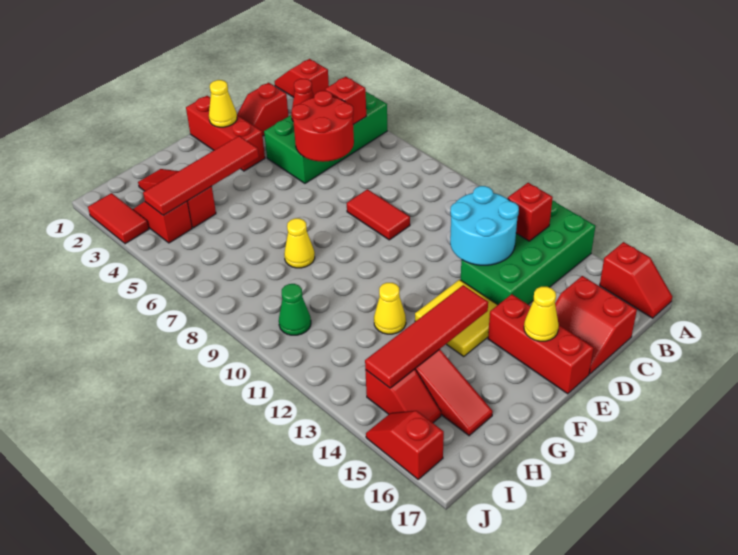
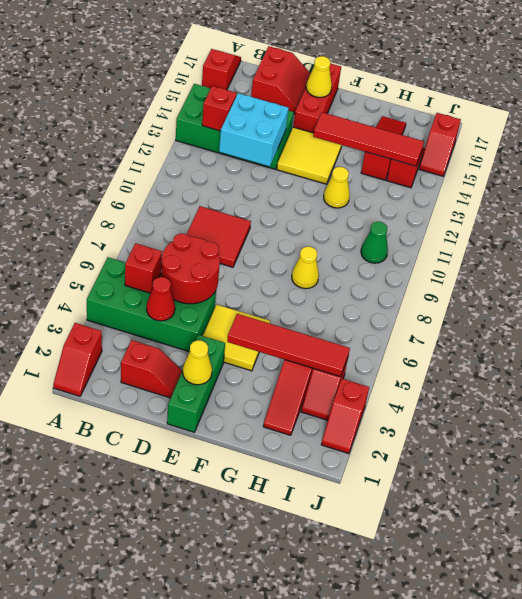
cyan round brick C12:D13 level 2 -> cyan brick C12:D13 level 2
red tile D8:D9 level 1 -> red tile C8:D9 level 1
red brick E1:E3 level 1 -> green brick E1:E3 level 1
none -> yellow tile E4:F5 level 1
red tile J2:J3 level 1 -> red slope J2:J3 level 1 top 3

